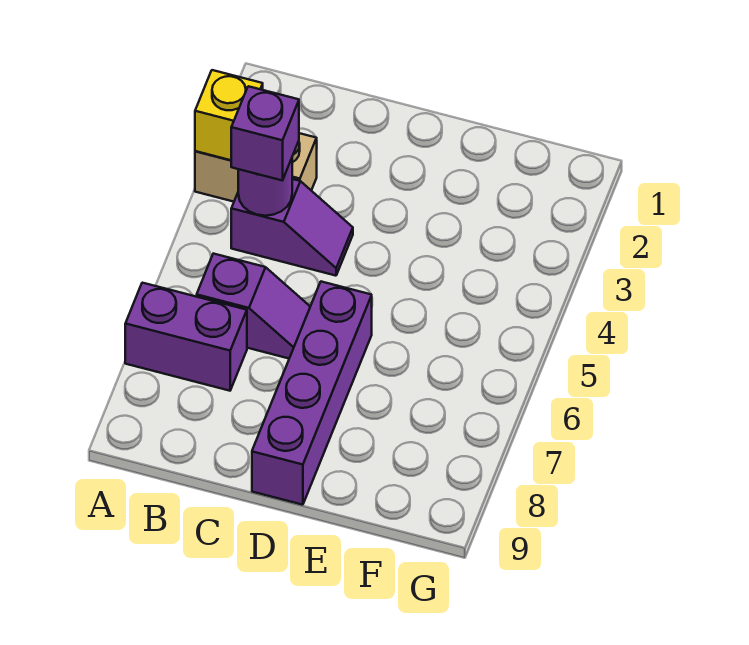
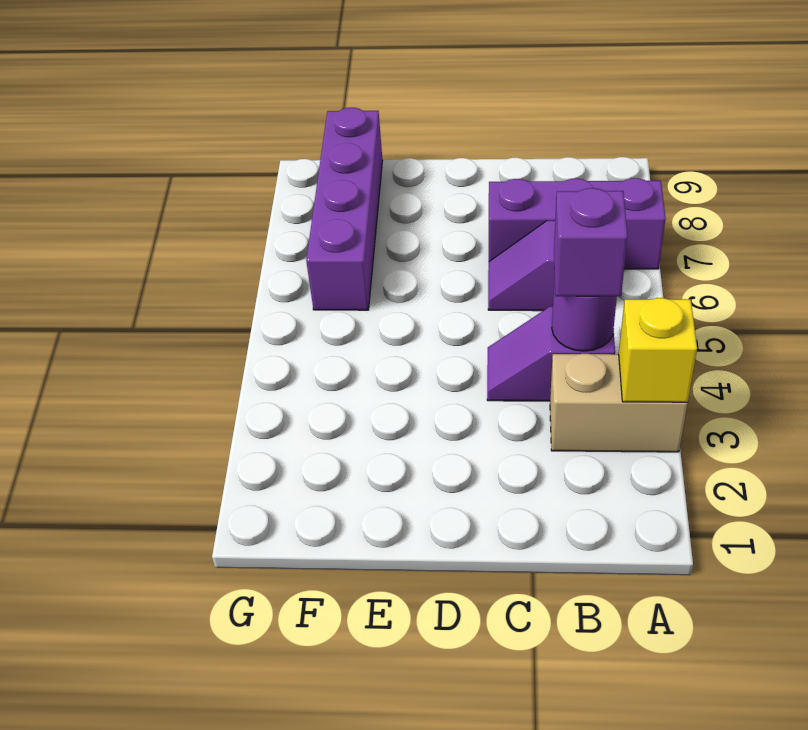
purple brick A7:B7 level 1 -> purple brick A7:C7 level 1
purple brick D6:D9 level 1 -> purple brick F6:F9 level 1

